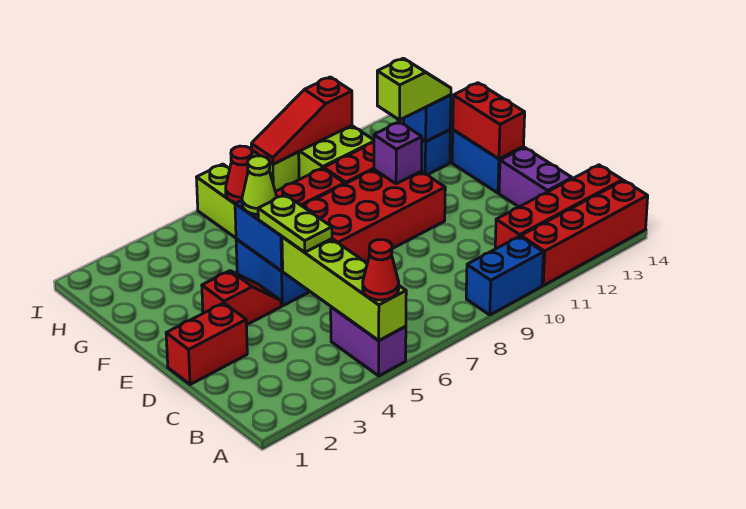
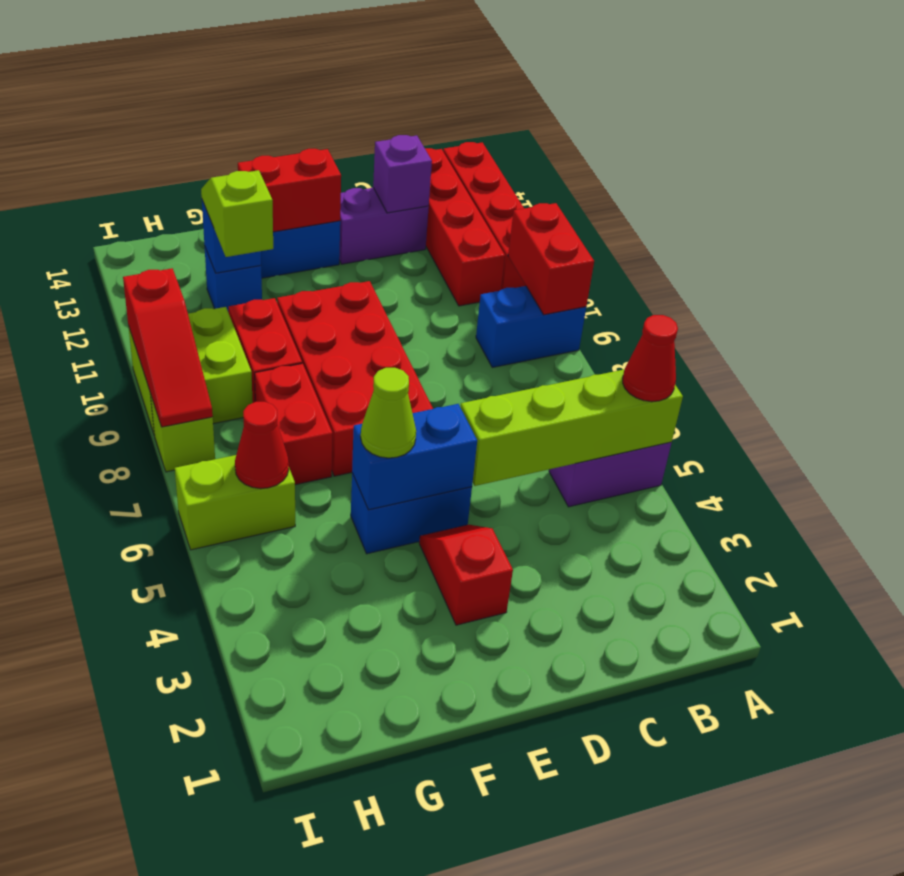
blue brick A9:A10 level 1 -> blue brick A9:B9 level 1
red brick D1:D2 level 1 -> red brick A9:A10 level 2
lime plate D5:E5 level 3 -> none
purple brick F10 level 2 -> purple brick C13 level 2

